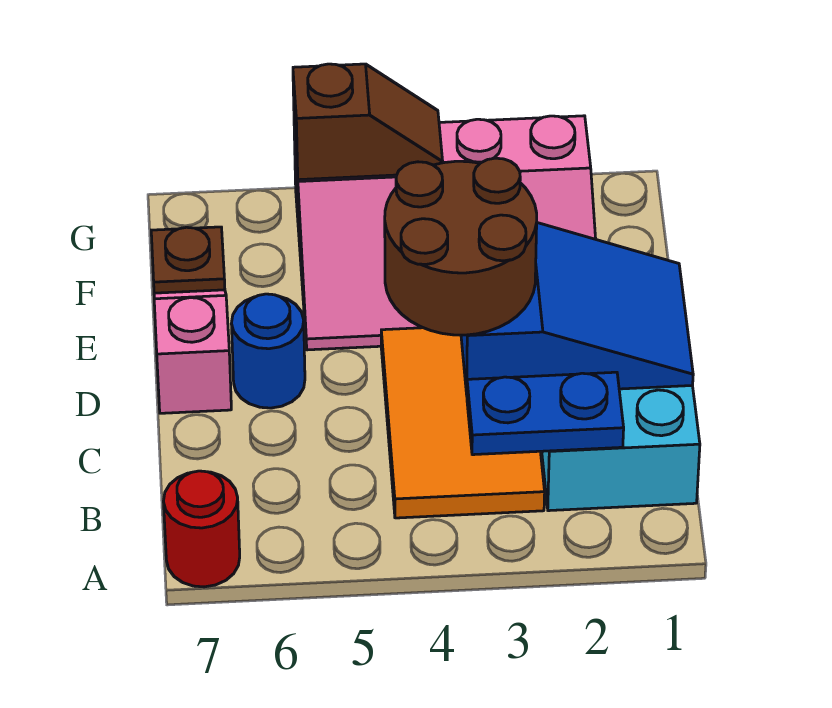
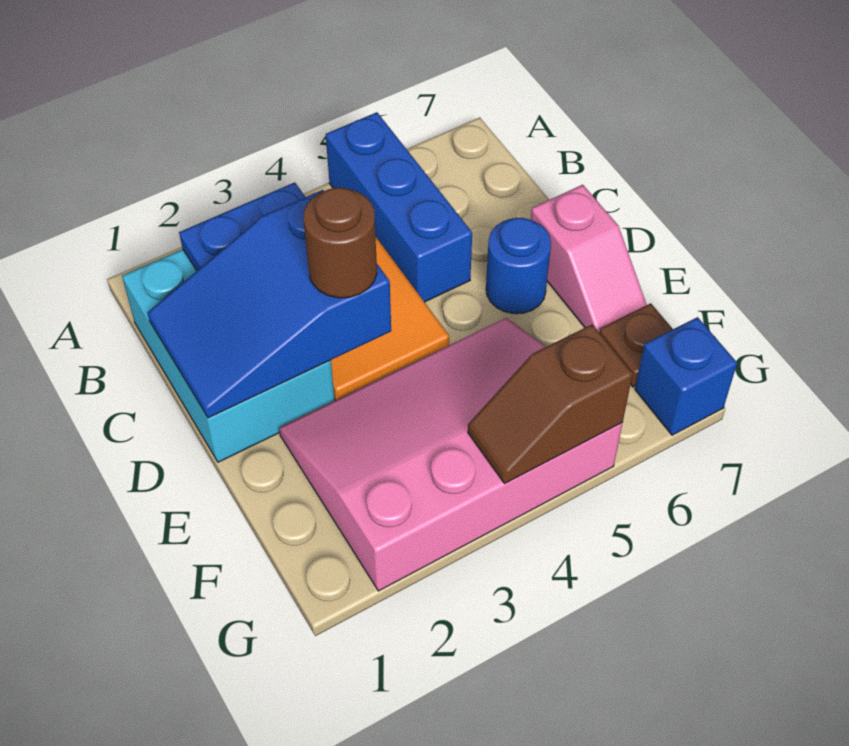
none -> blue brick A5:C5 level 1
red round brick A7 level 1 -> none
brown round brick C3:D4 level 3 -> brown round brick D3 level 3
none -> blue brick G7 level 1

